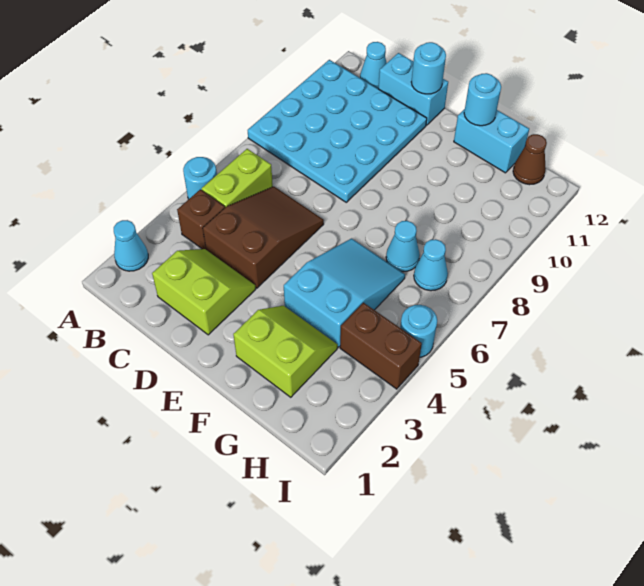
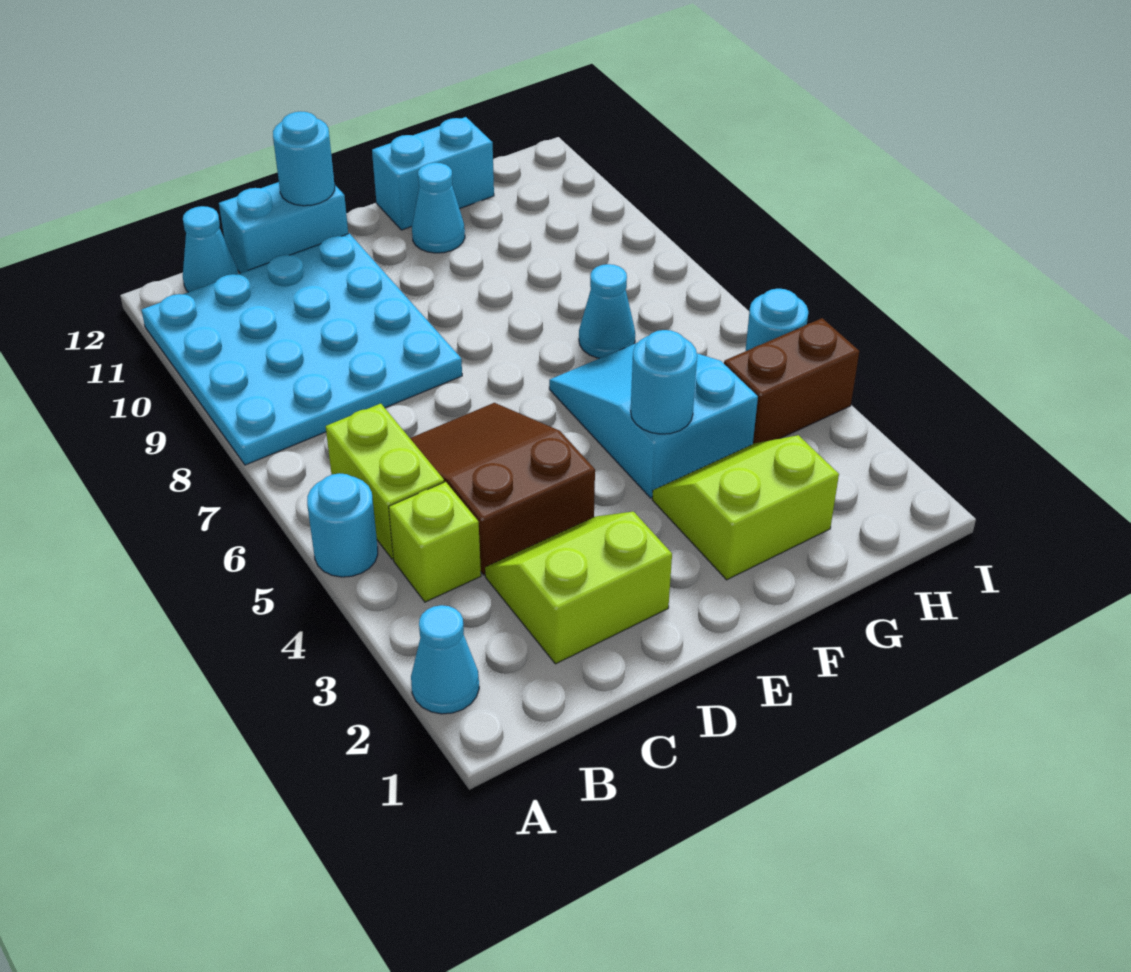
brown brick B4 level 1 -> lime brick B4 level 1
cyan round brick F12 level 2 -> cyan round brick F4 level 2
cyan cone H7 level 1 -> cyan cone F11 level 1
brown cone H12 level 1 -> none

